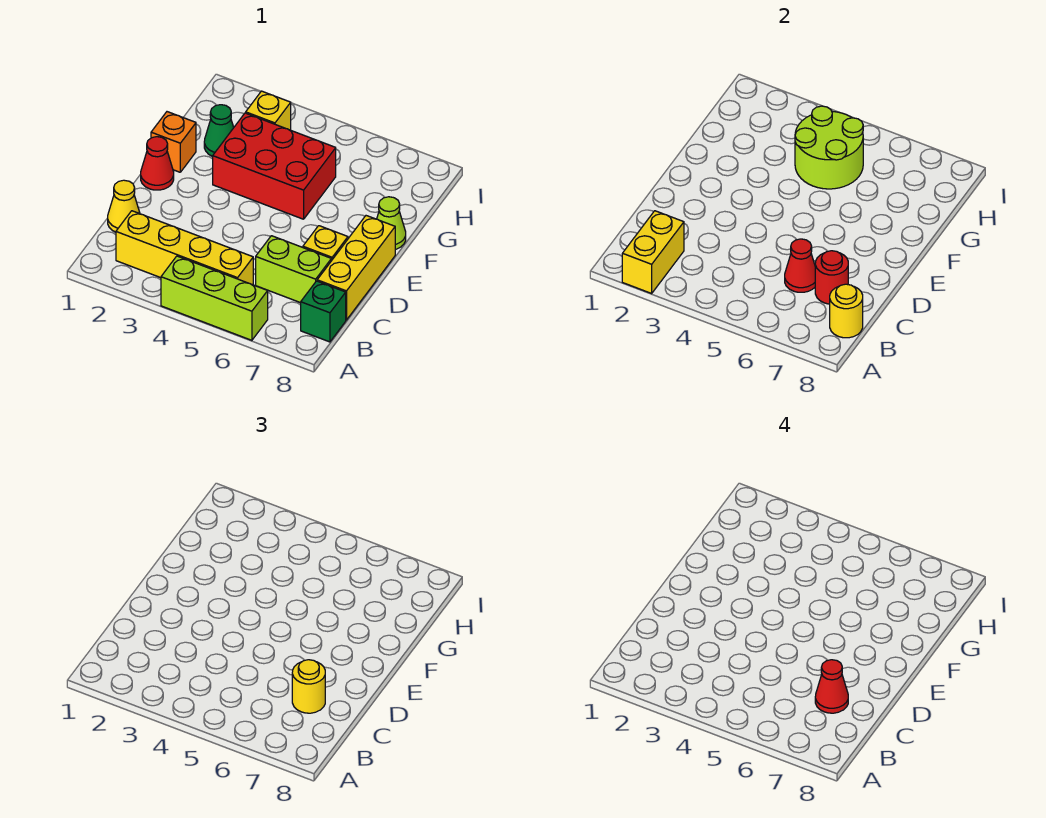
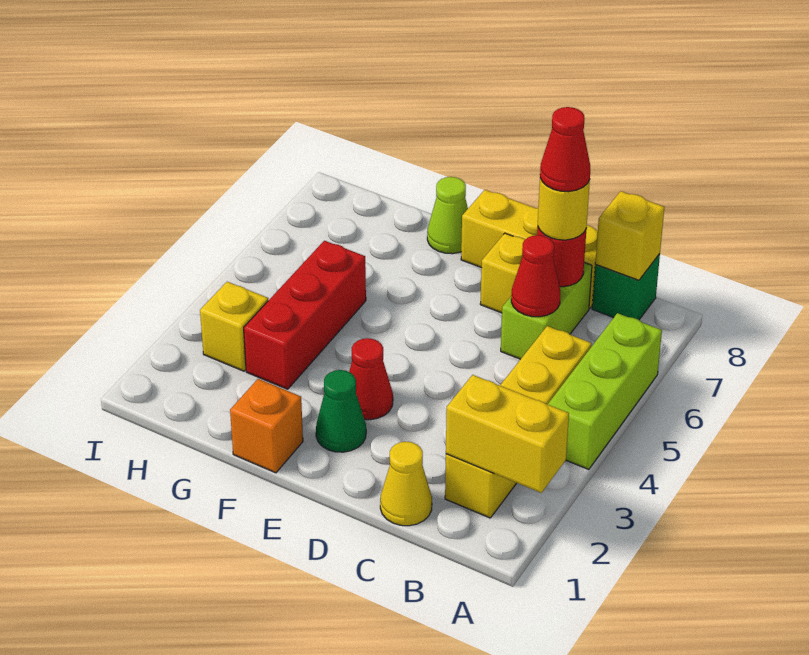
yellow round brick B8 level 2 -> yellow brick B8 level 2
red cone E1 level 1 -> red cone E3 level 1
red brick F3:G5 level 1 -> red brick G3:G5 level 1
green cone G2 level 1 -> green cone E2 level 1
lime round brick G4:H5 level 2 -> none

